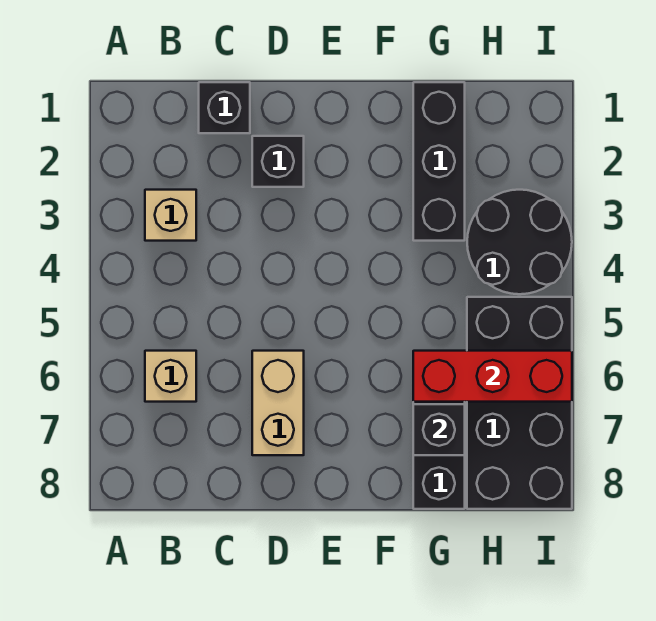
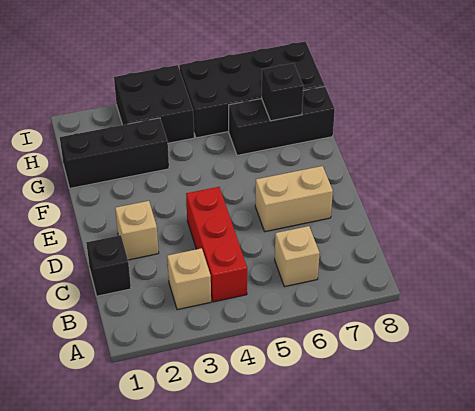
black brick D2 level 1 -> tan brick D2 level 1
red brick G6:I6 level 2 -> red brick B4:D4 level 1
black round brick H3:I4 level 1 -> black brick H3:I4 level 1

